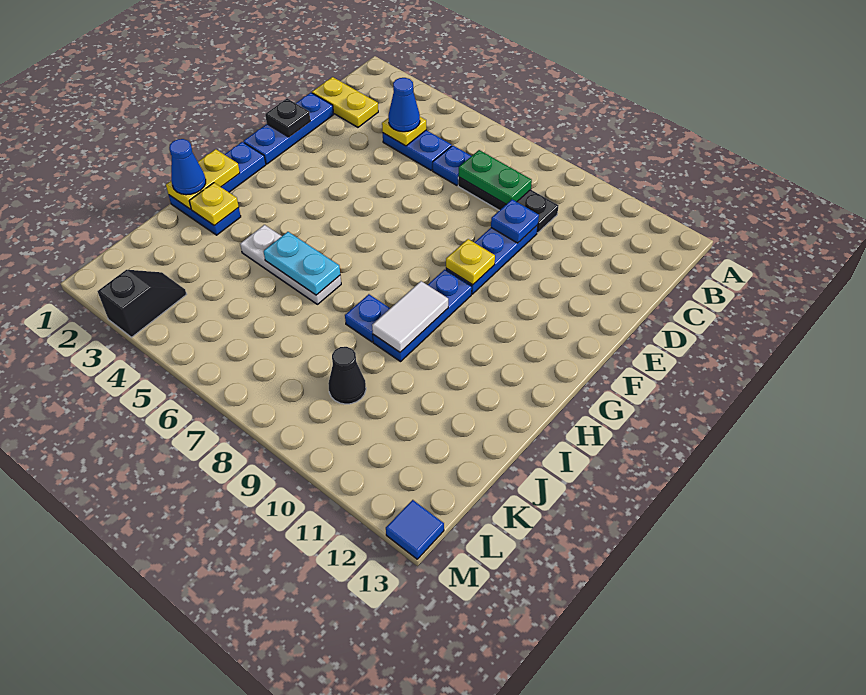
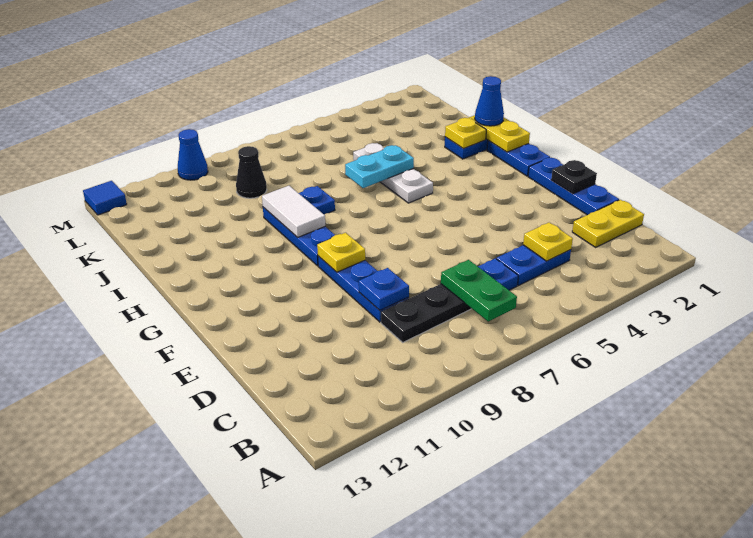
blue cone C4 level 3 -> blue cone M10 level 1
green plate C7:C8 level 2 -> green plate B7:C7 level 2
white plate I4:I6 level 1 -> white plate H5:J5 level 1
black slope L3:M3 level 1 top M -> none

